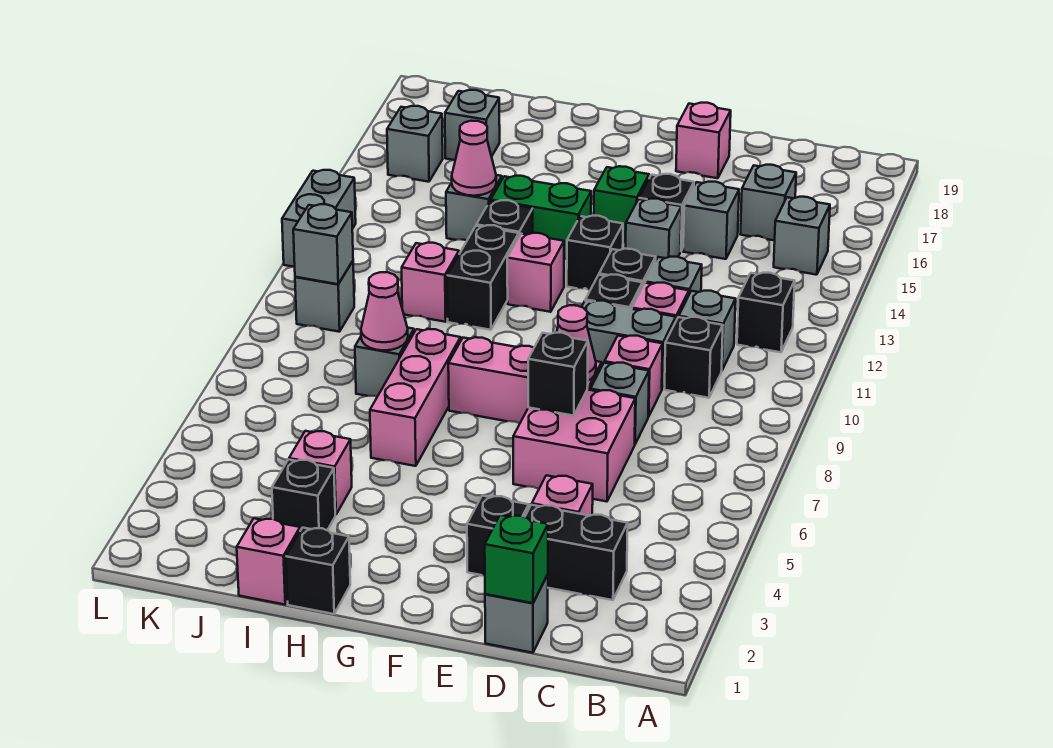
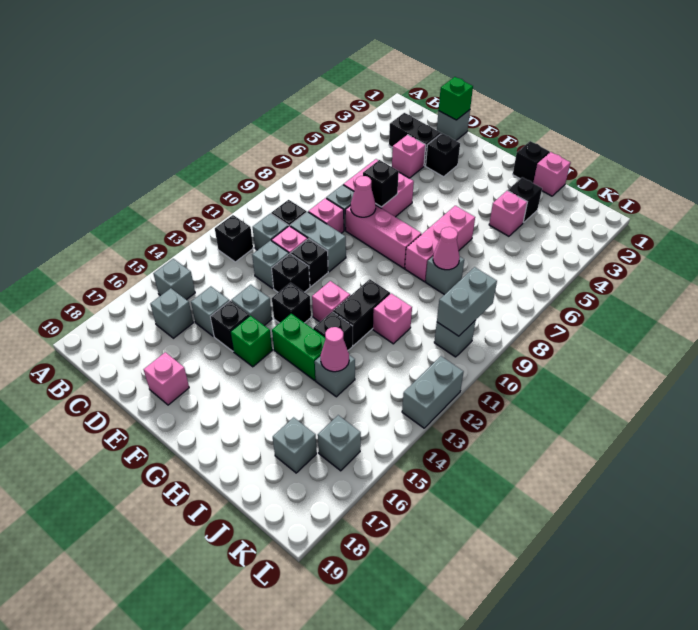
grey brick K10 level 2 -> grey brick K9:K10 level 2

